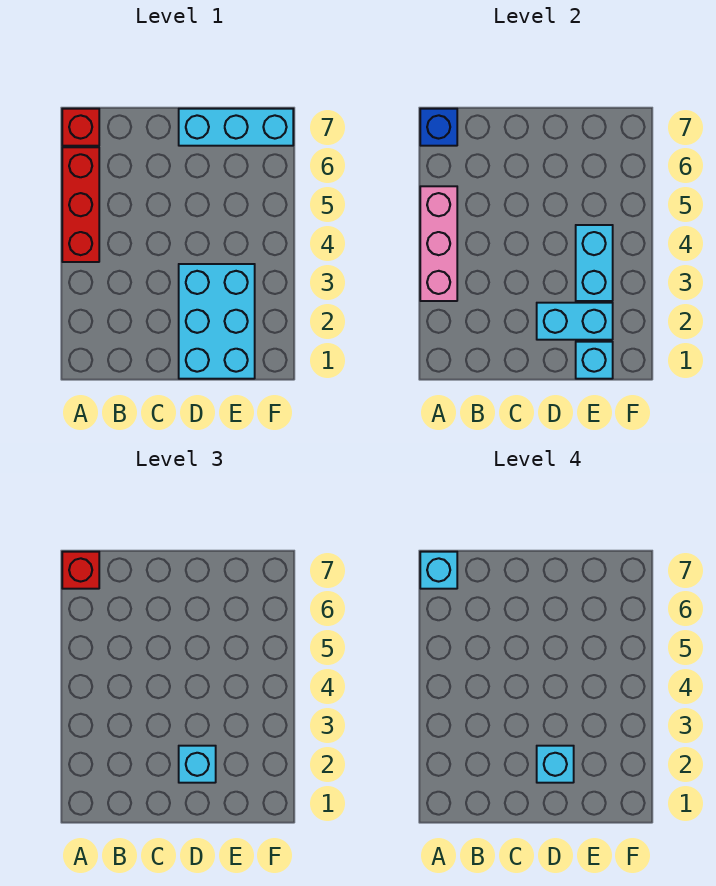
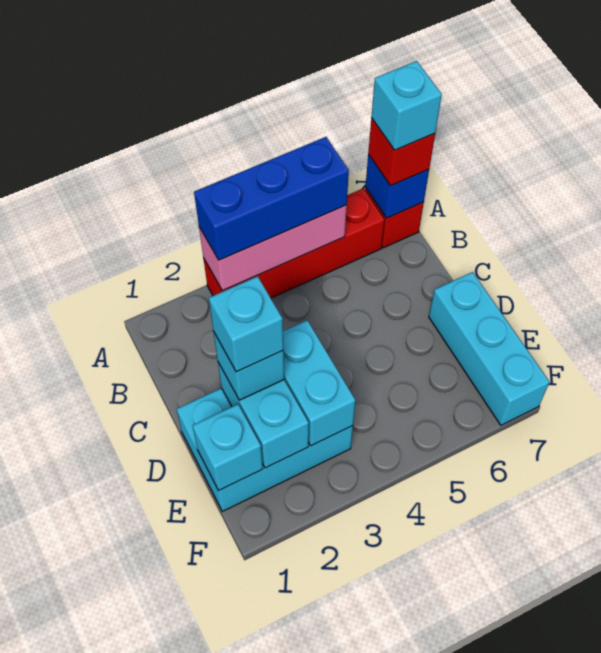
none -> blue brick A3:A5 level 3
red brick A4:A6 level 1 -> red brick A3:A6 level 1
cyan brick E3:E4 level 2 -> cyan brick D3:E3 level 2

